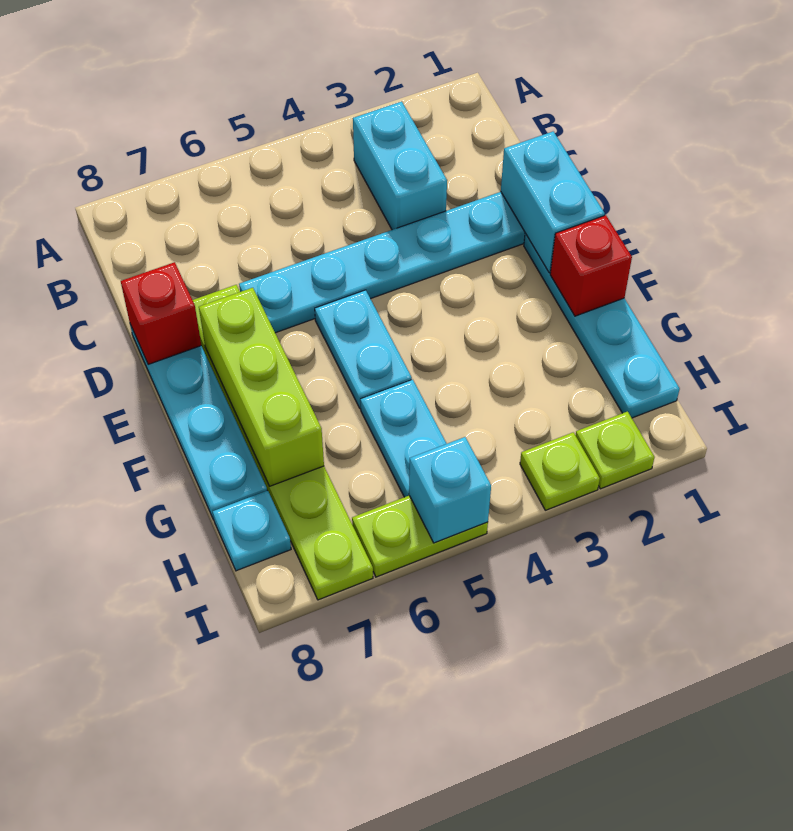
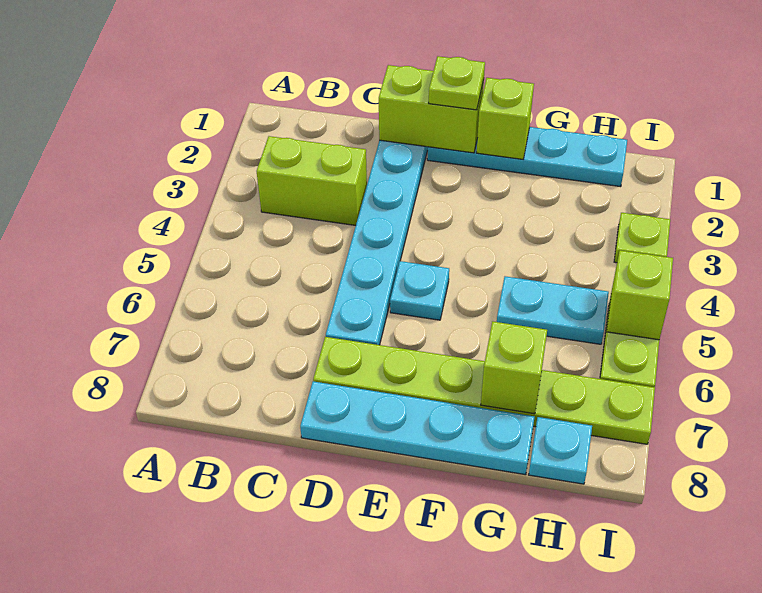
cyan brick B3:C3 level 1 -> lime brick B3:C3 level 1
cyan brick D1:E1 level 2 -> lime brick D1:E1 level 2
red brick D8 level 2 -> none
cyan plate E5:F5 level 1 -> cyan plate E5 level 1
lime brick E7:G7 level 2 -> lime brick G7 level 2
red brick F1 level 2 -> lime brick F1 level 2
lime plate I2 level 1 -> lime plate E1 level 3
cyan brick I5 level 2 -> lime brick I5 level 2

